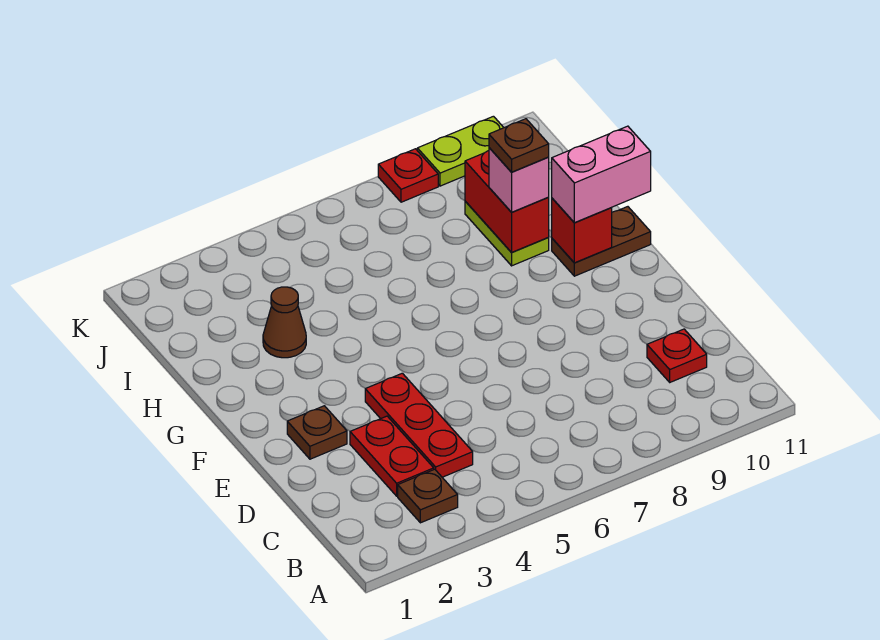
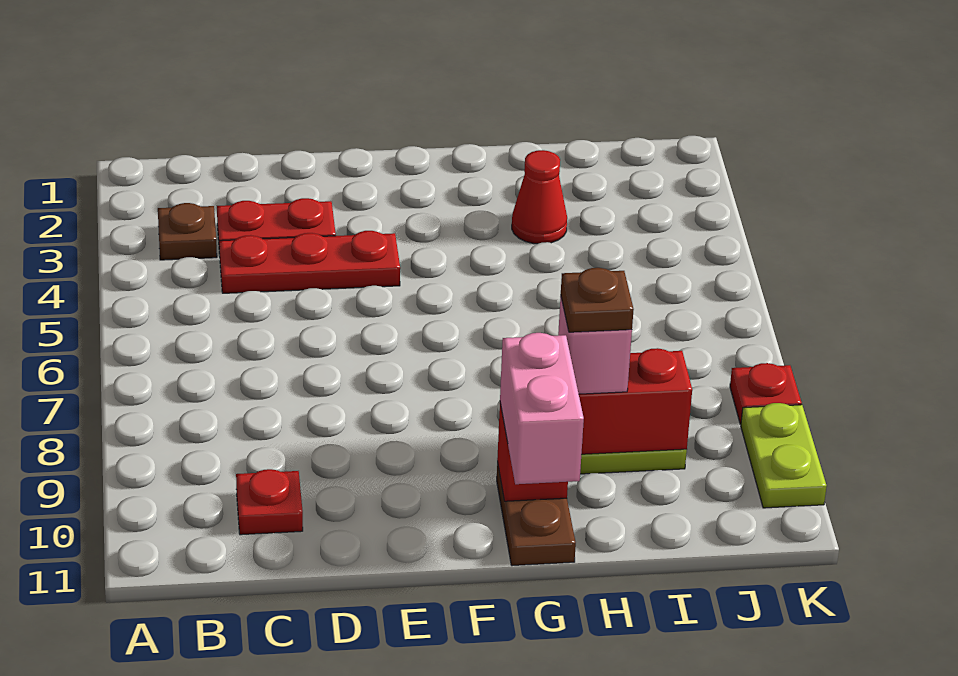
brown plate E2 level 1 -> none
brown cone H3 level 1 -> red cone H3 level 1

